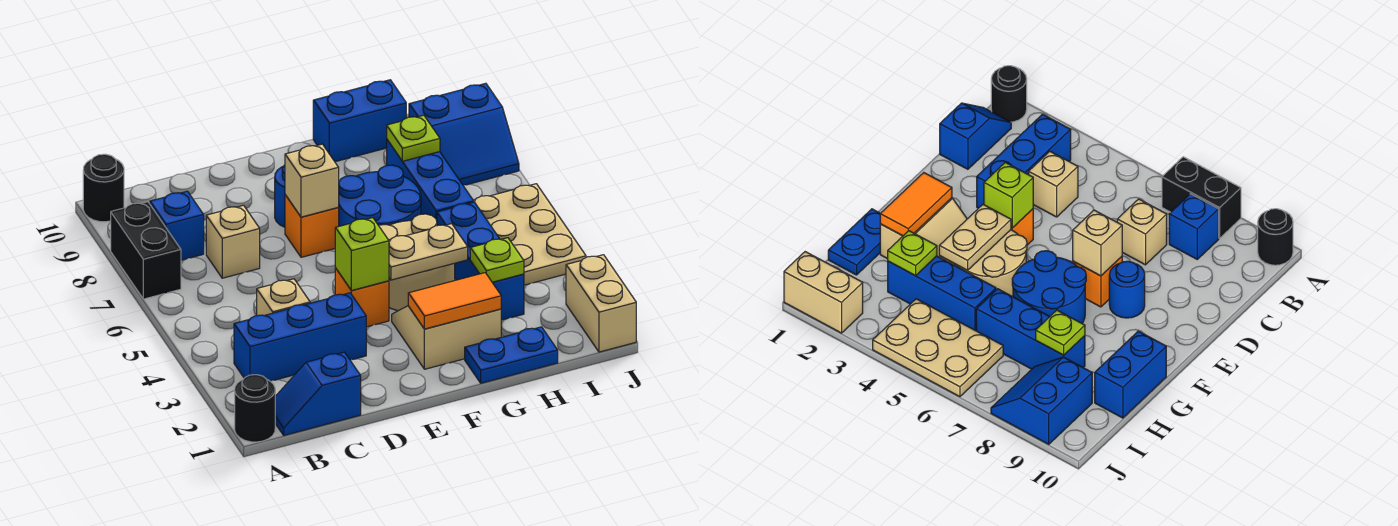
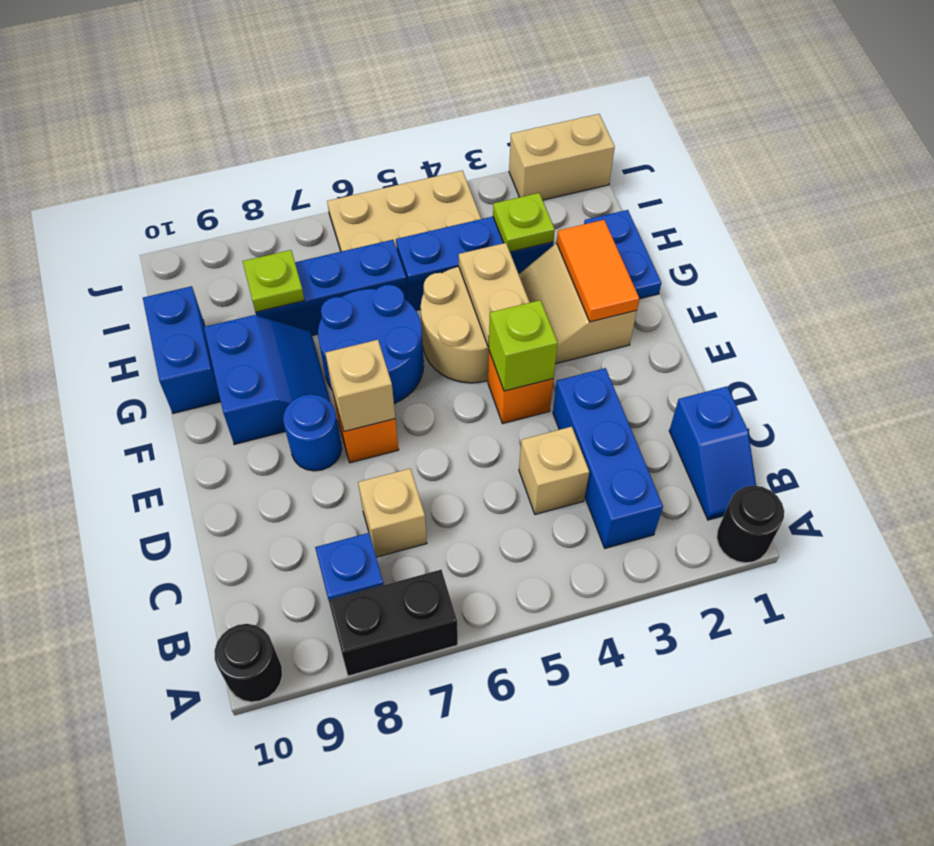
blue slope I8:J9 level 1 top 9 -> blue slope F8:G9 level 1 top 9

